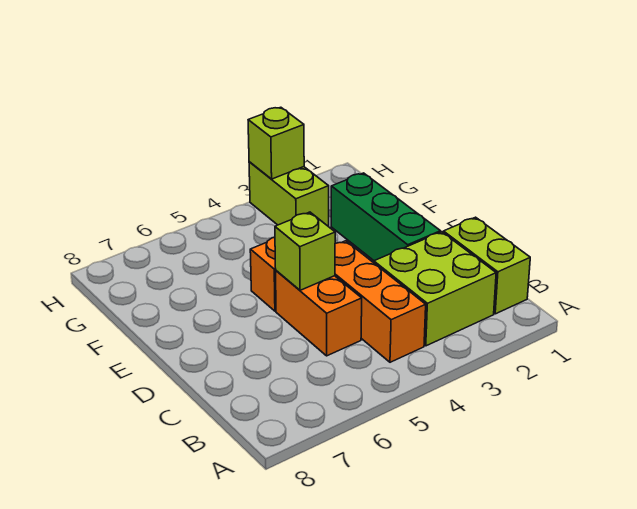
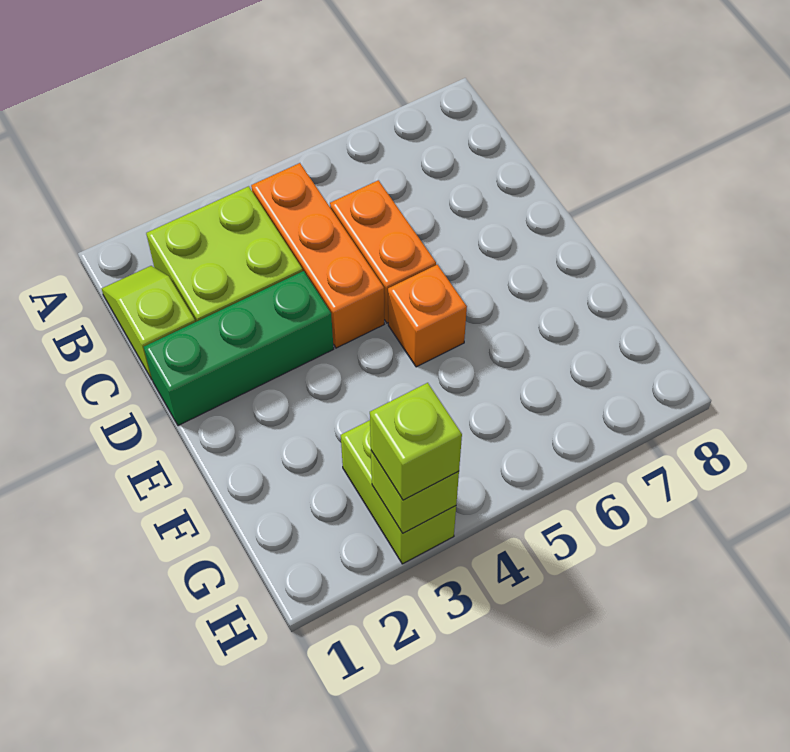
lime brick B1:C1 level 1 -> lime slope B1:C1 level 1 top C
green brick D2:F2 level 1 -> green brick D1:D3 level 1
lime brick D5 level 2 -> lime brick H3 level 3

